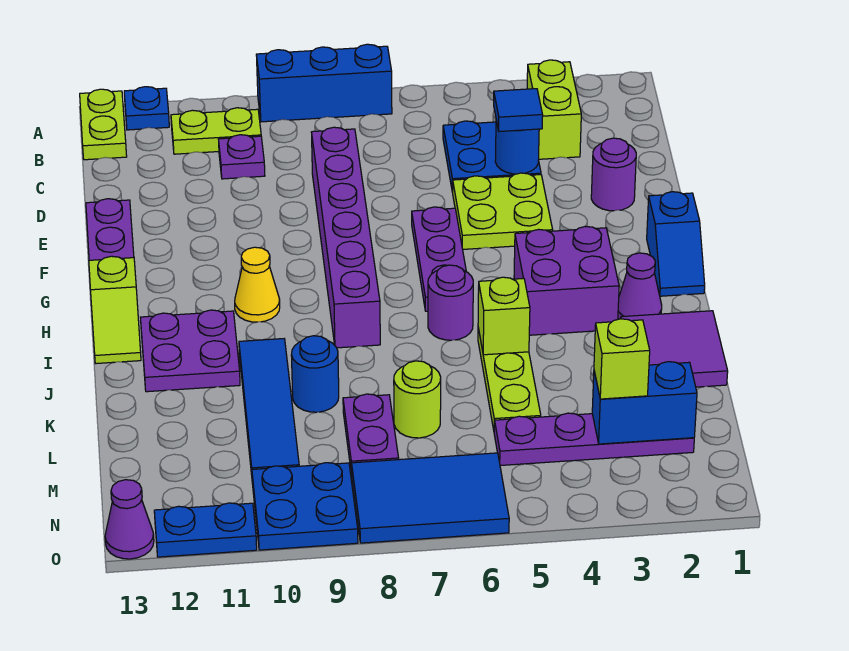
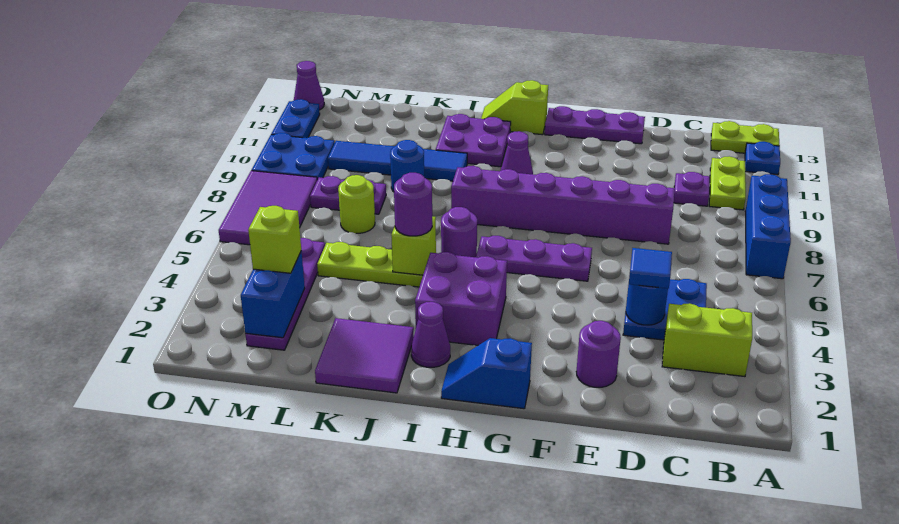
lime plate E4:F5 level 1 -> none
yellow cone H10 level 1 -> purple cone H10 level 1
none -> purple round brick J5 level 3
blue tile N6:O8 level 1 -> purple tile N6:O8 level 1

